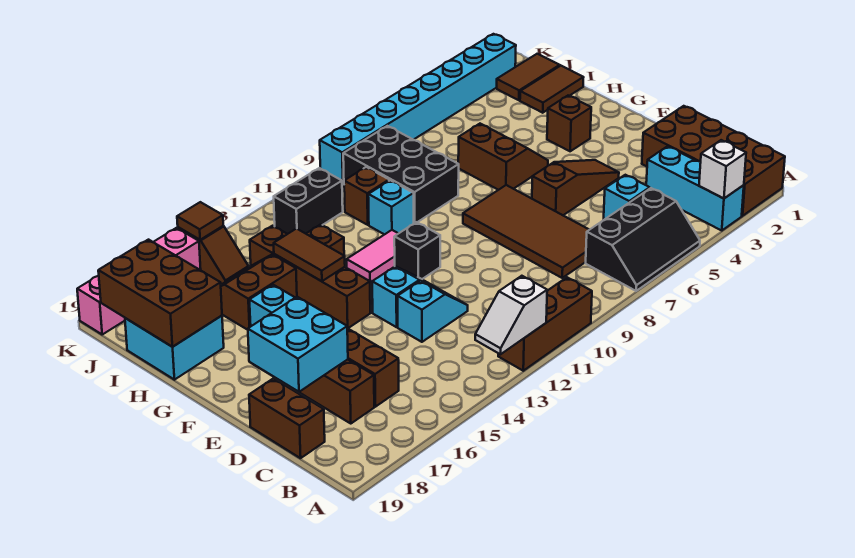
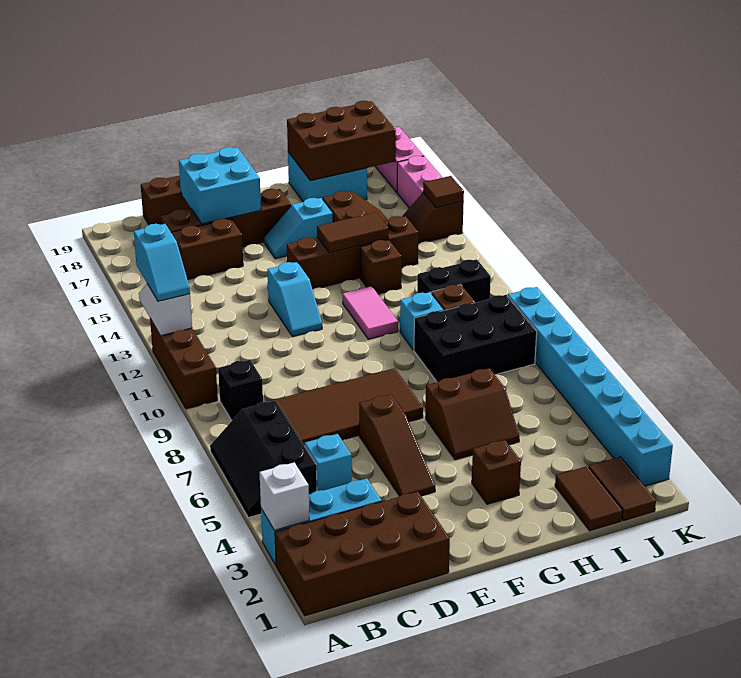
cyan slope D12:D13 level 1 top 13 -> cyan slope A12:A13 level 3 top 13
black brick F11 level 1 -> black brick B9 level 1
black brick J11:J12 level 1 -> black brick I11:J11 level 1

